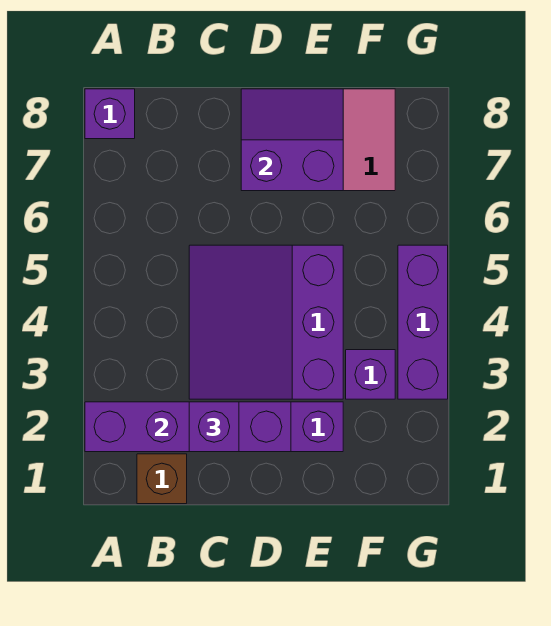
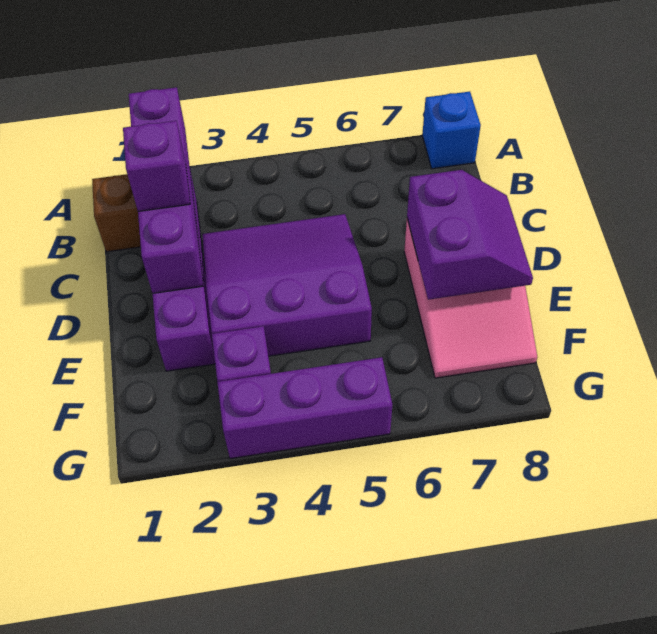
purple brick A8 level 1 -> blue brick A8 level 1

